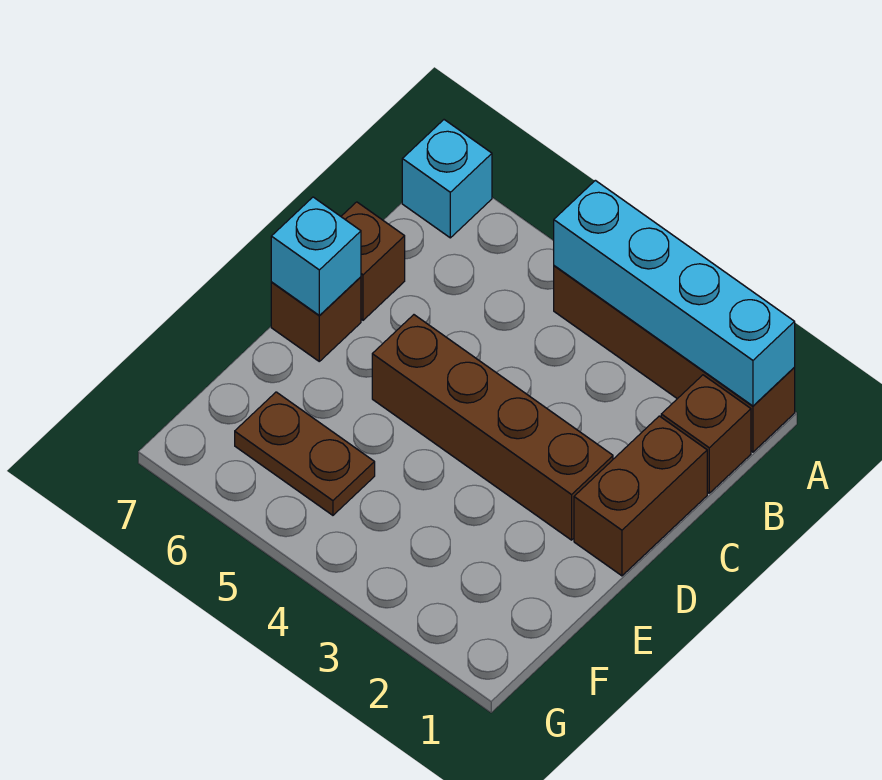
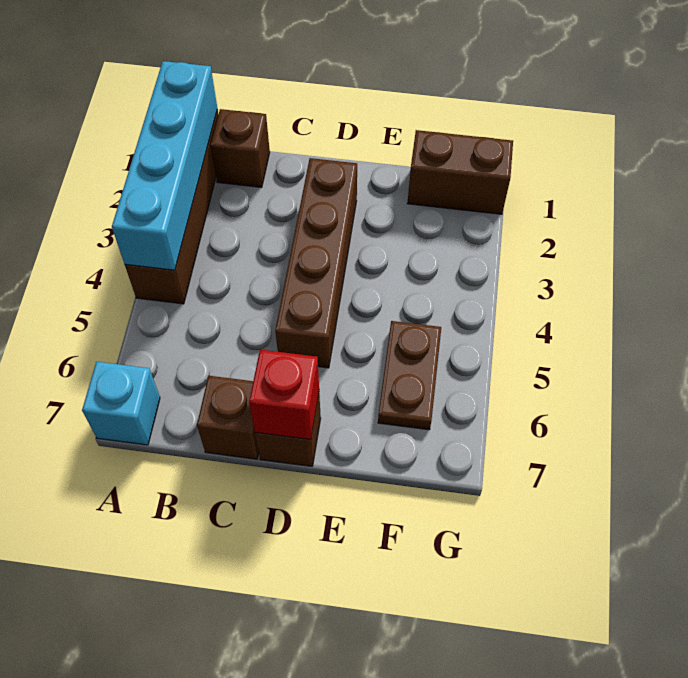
brown brick C1:D1 level 1 -> brown brick F1:G1 level 1
cyan brick D7 level 2 -> red brick D7 level 2

